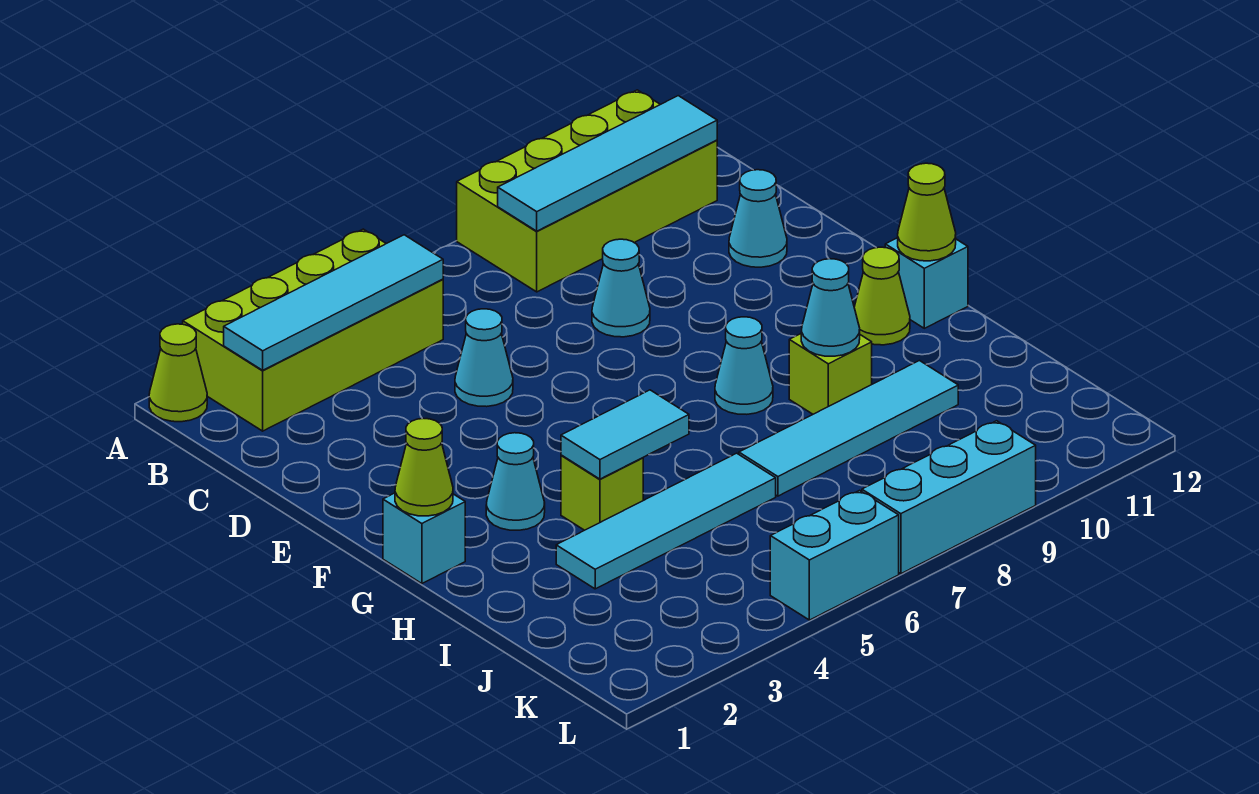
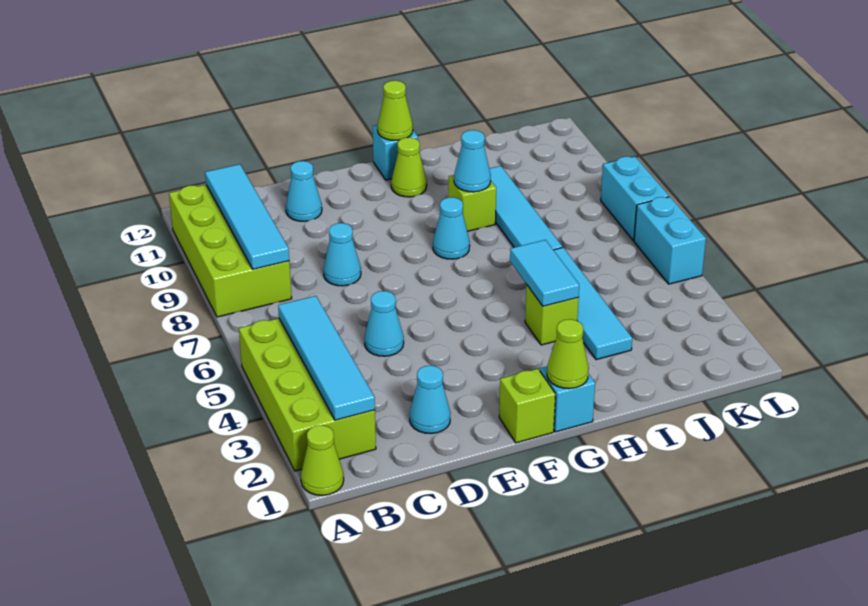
none -> lime brick F1 level 1
cyan cone G3 level 1 -> cyan cone D2 level 1
cyan brick L7:L9 level 1 -> cyan brick L7:L8 level 1

